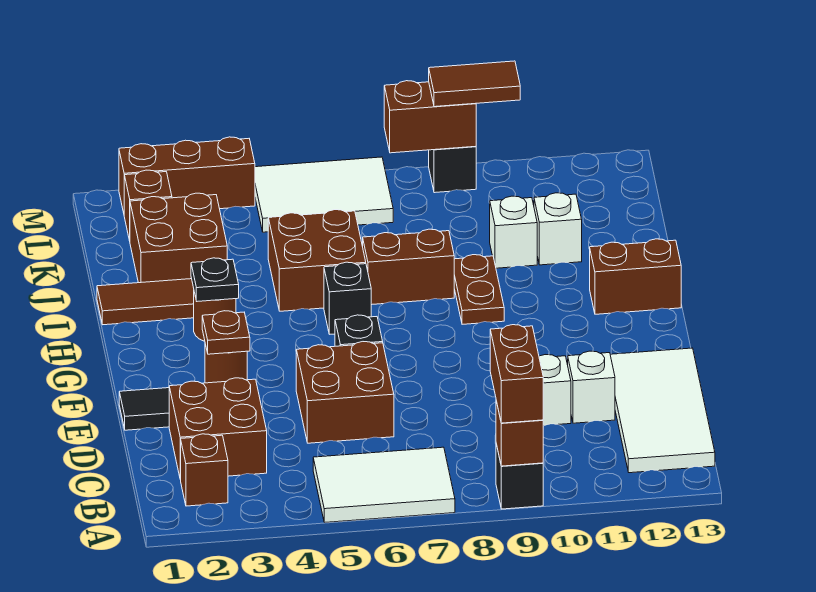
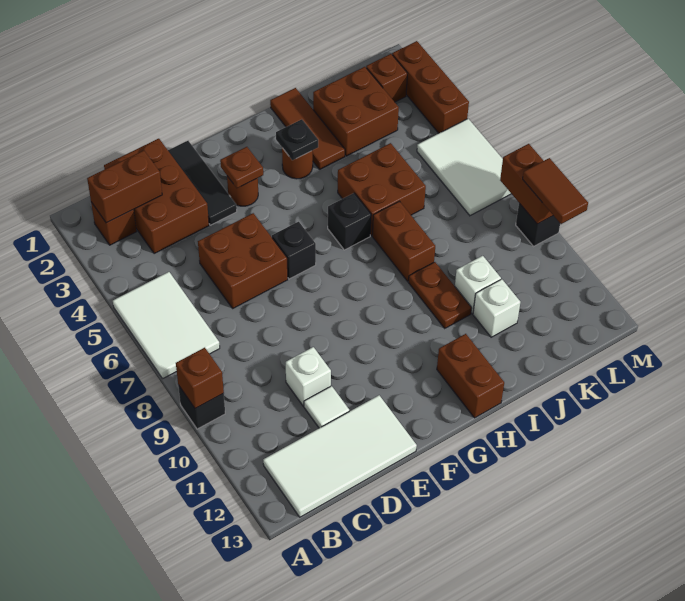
brown brick A9:B9 level 3 -> brown brick B2:C2 level 2
brown brick C2:D3 level 1 -> brown brick C1:D3 level 1
white brick D11 level 1 -> white tile D11 level 1
brown plate H9:I9 level 1 -> brown plate I9:I10 level 1

